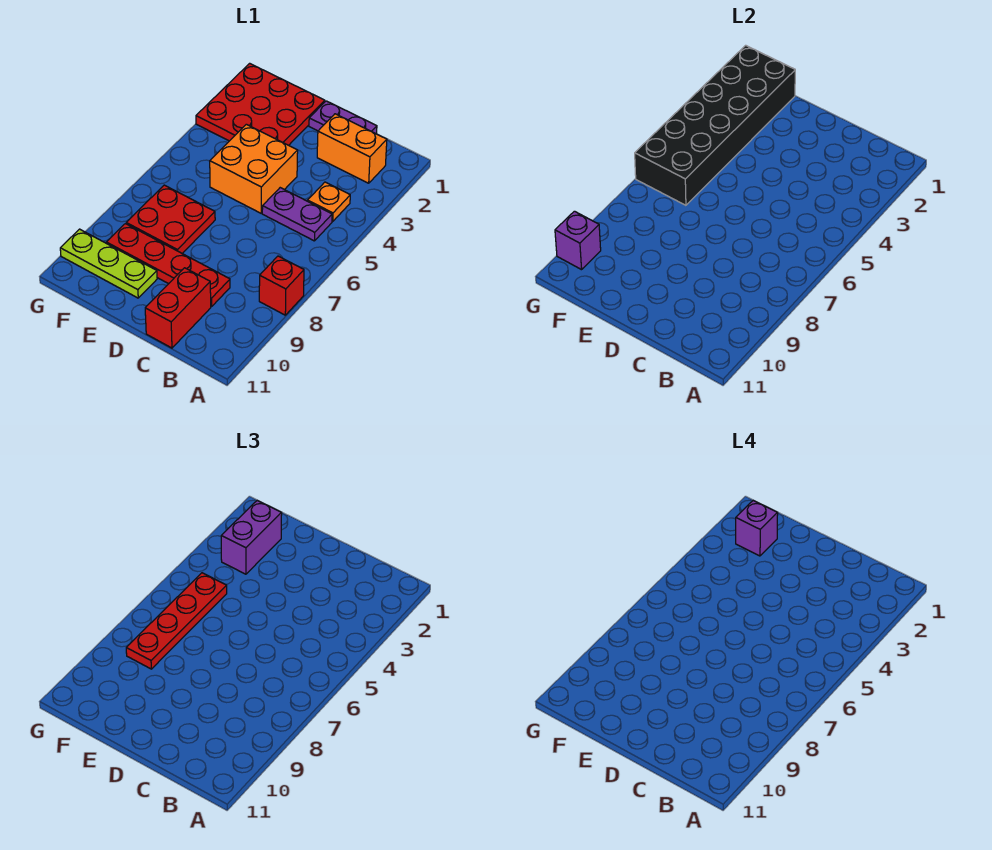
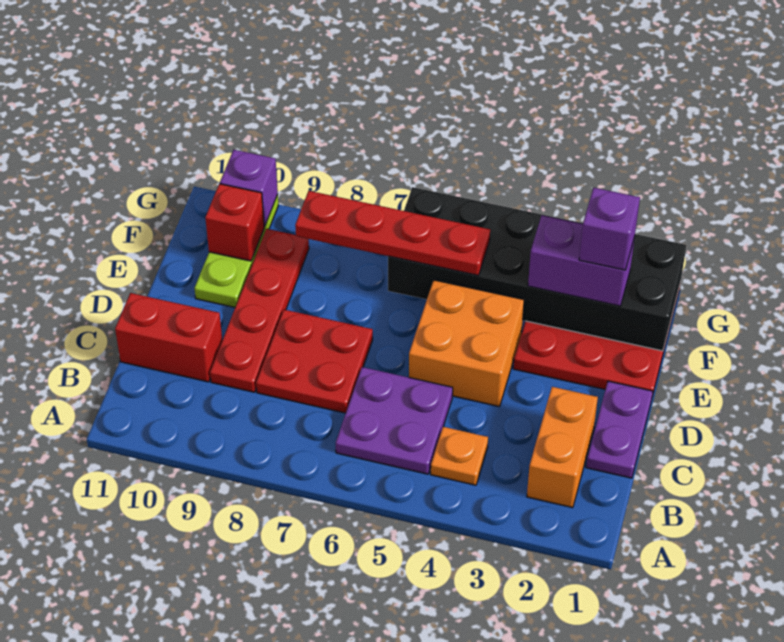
red brick A8 level 1 -> red brick F10 level 2
purple plate B5:C5 level 1 -> purple plate B5:C6 level 1
red plate E7:F8 level 1 -> red plate C7:D8 level 1

